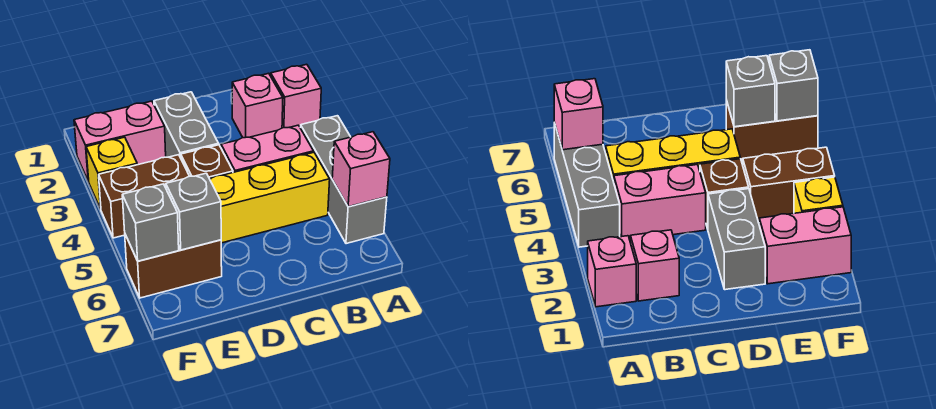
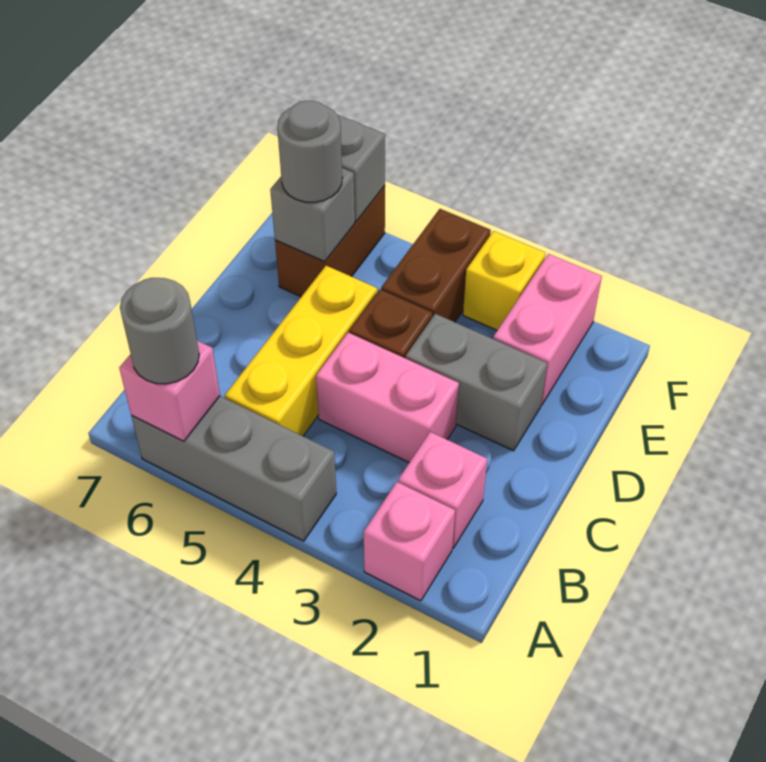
none -> grey round brick A6 level 3
pink brick B4:C4 level 1 -> pink brick C3:C4 level 1
none -> grey round brick E6 level 3

